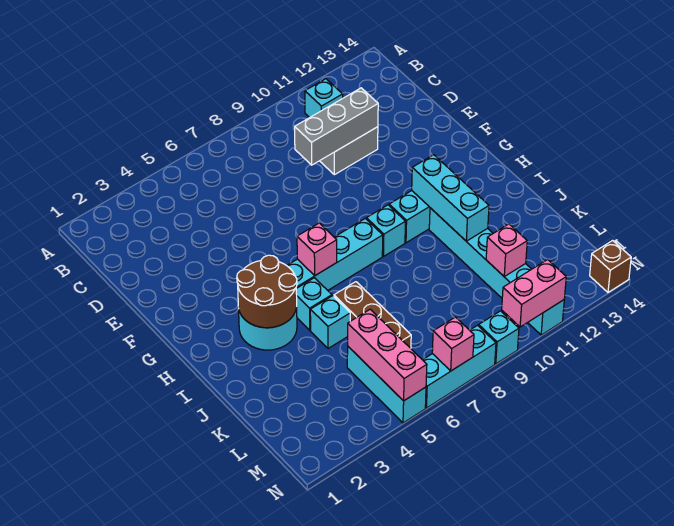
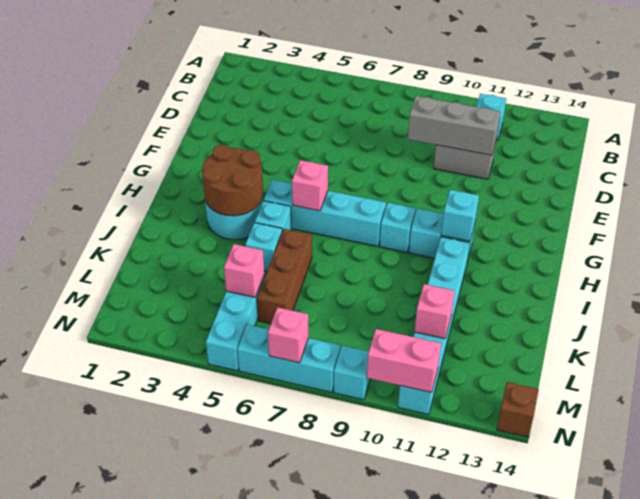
cyan brick H11:J11 level 2 -> cyan brick H11 level 2
pink brick L5:N5 level 2 -> pink brick L5 level 2

